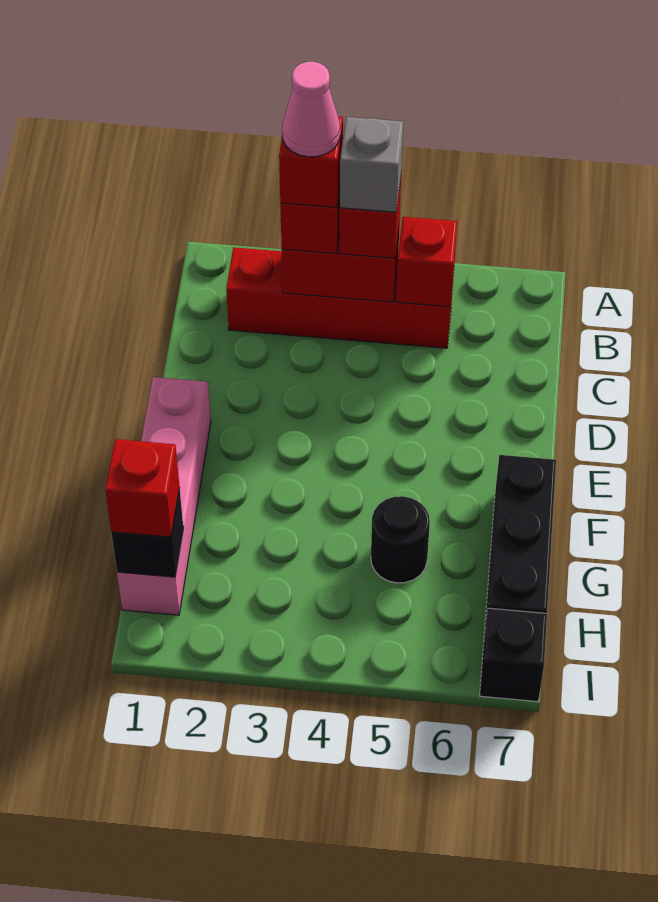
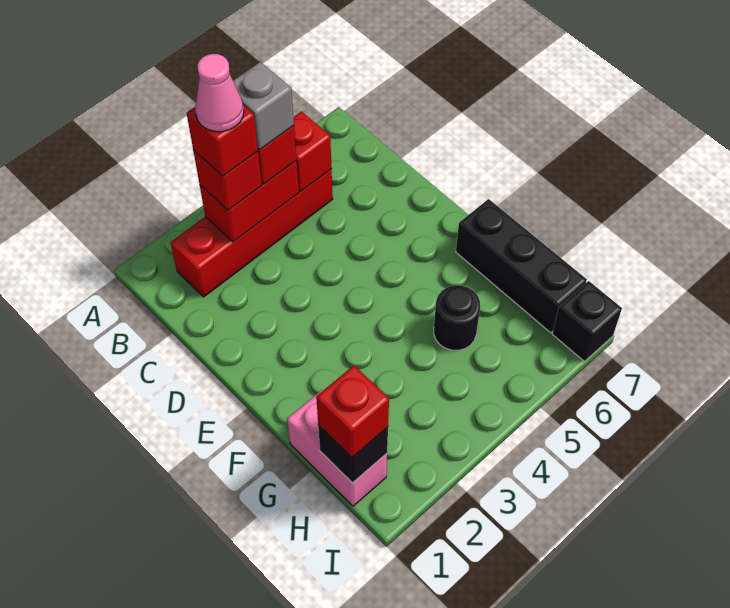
pink brick E1:H1 level 1 -> pink brick G1:H1 level 1

